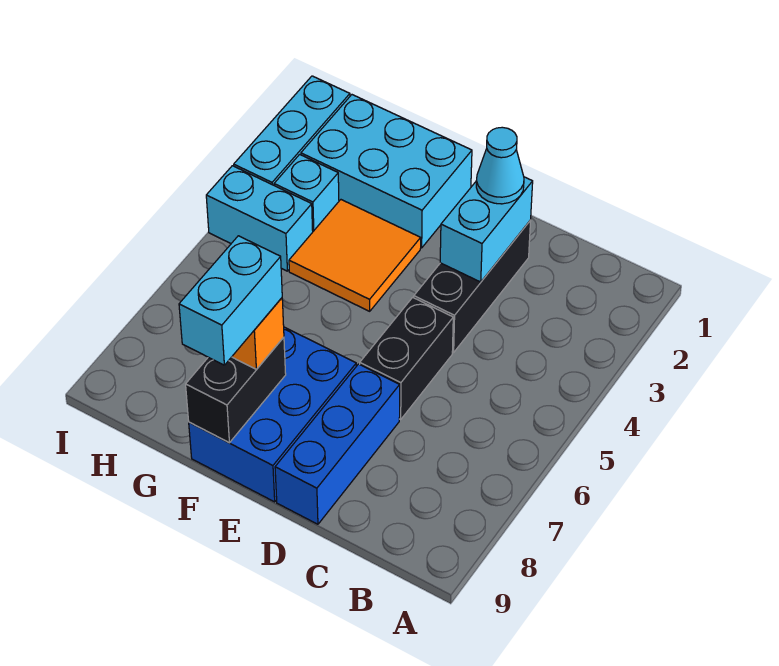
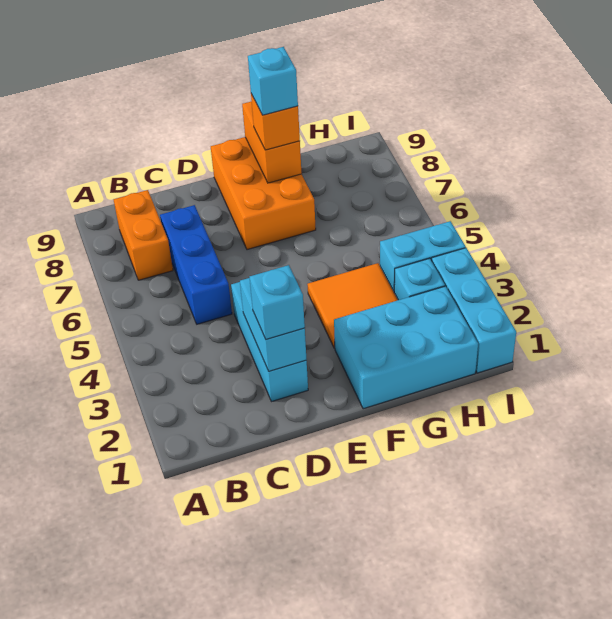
none -> orange brick B7:B8 level 1
black brick D2:D4 level 1 -> cyan brick D2:D4 level 1
cyan cone D2 level 3 -> cyan brick D2 level 3
black brick D5:D6 level 1 -> none
blue brick D7:D9 level 1 -> blue brick C5:C7 level 1
blue brick E7:F9 level 1 -> orange brick E7:F9 level 1
black brick F8:F9 level 2 -> orange brick F8:F9 level 2
cyan brick F8:F9 level 4 -> cyan brick F8 level 4

